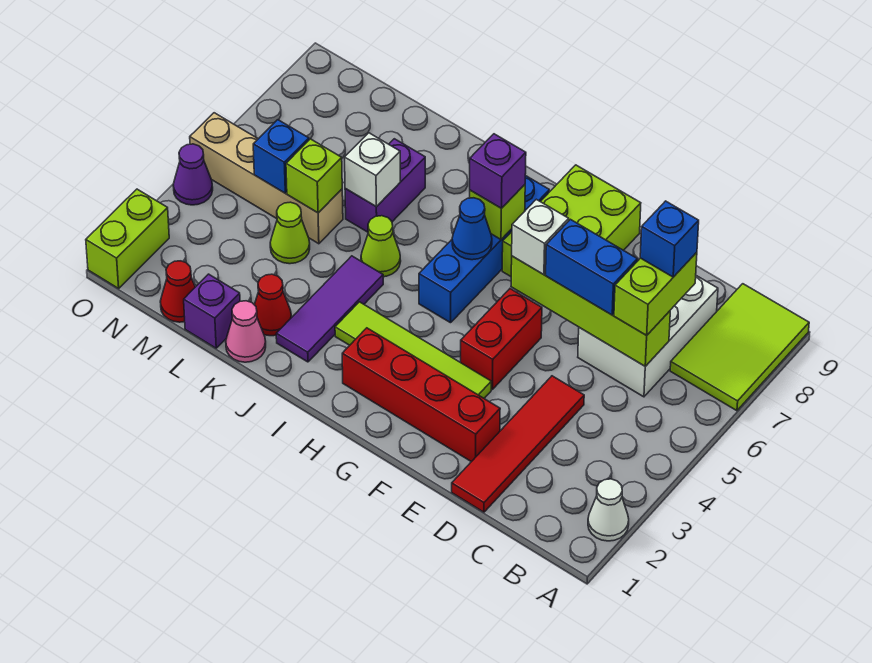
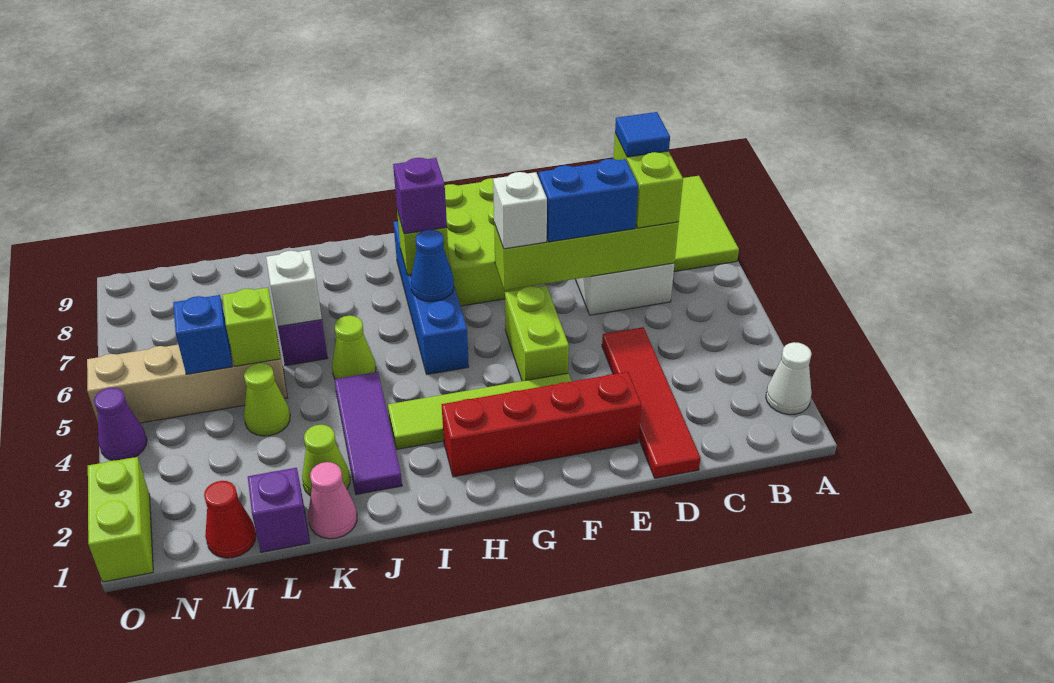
blue brick C7 level 4 -> blue tile C7 level 4
red brick F4:F5 level 1 -> lime brick F4:F5 level 1
red cone K2 level 1 -> lime cone K2 level 1

